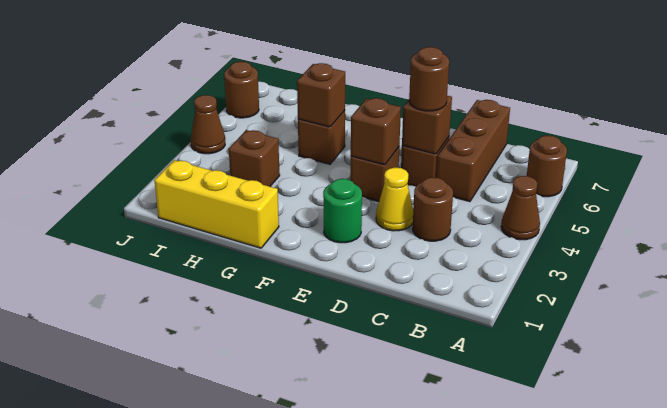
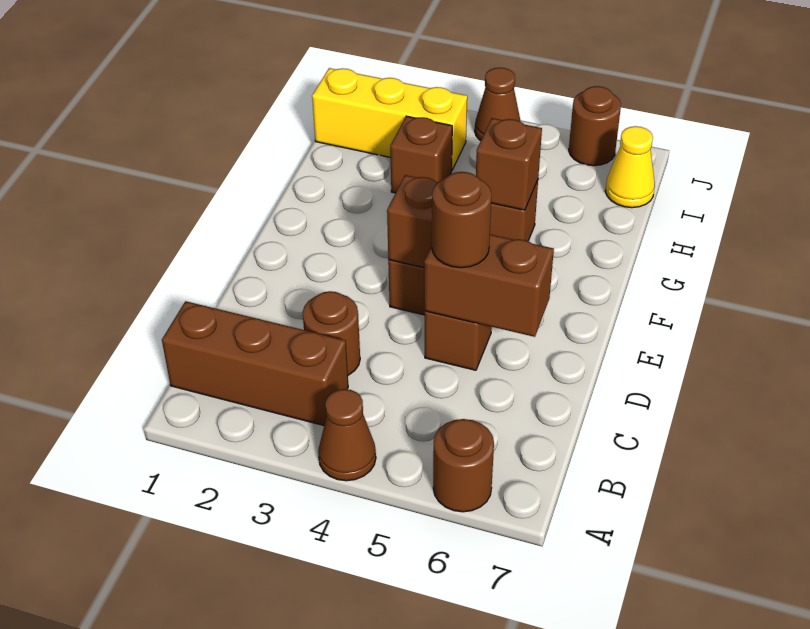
brown brick C5:C7 level 1 -> brown brick B1:B3 level 1
yellow cone D3 level 1 -> yellow cone I7 level 1
brown brick D5 level 2 -> brown brick D5:D6 level 2
green round brick E2 level 1 -> none
yellow brick G1:I1 level 1 -> yellow brick I1:I3 level 1

